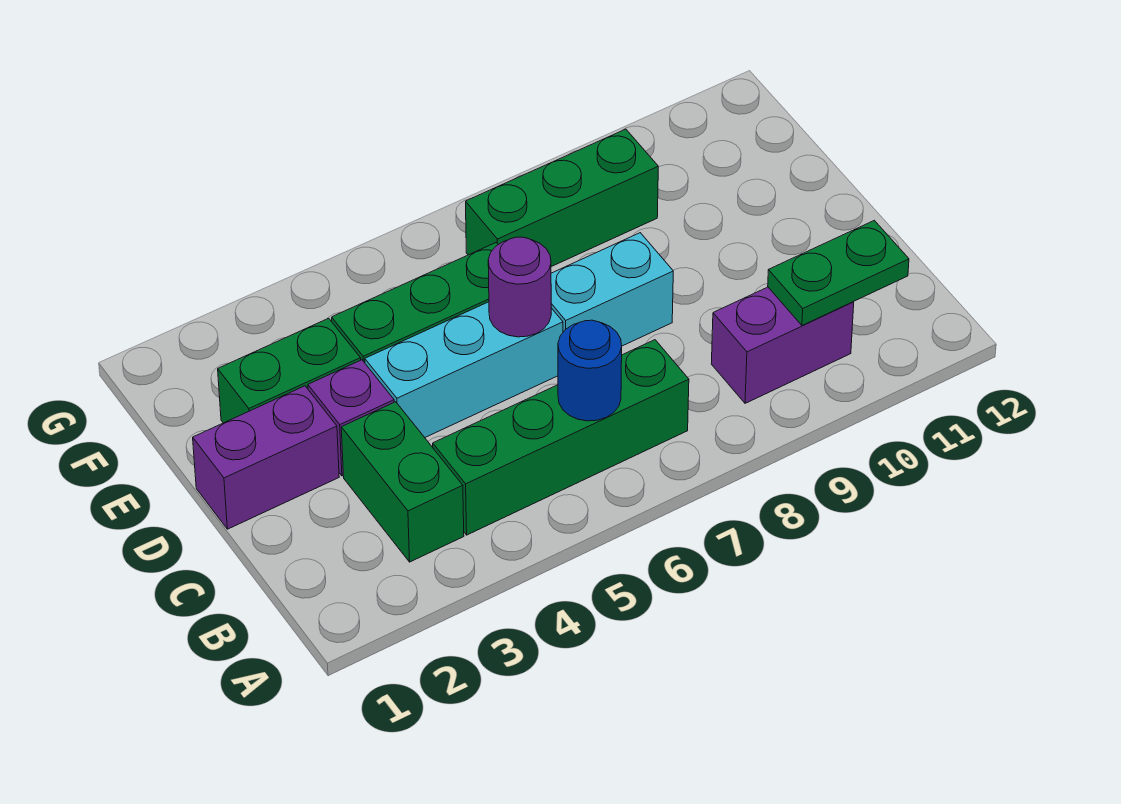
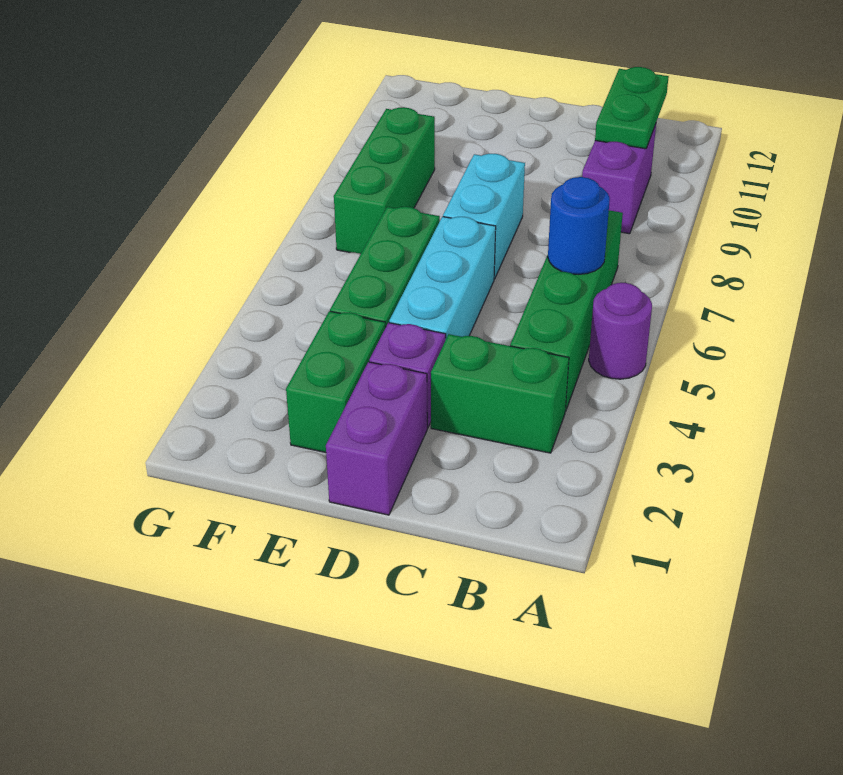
purple round brick D6 level 2 -> purple round brick A5 level 1

